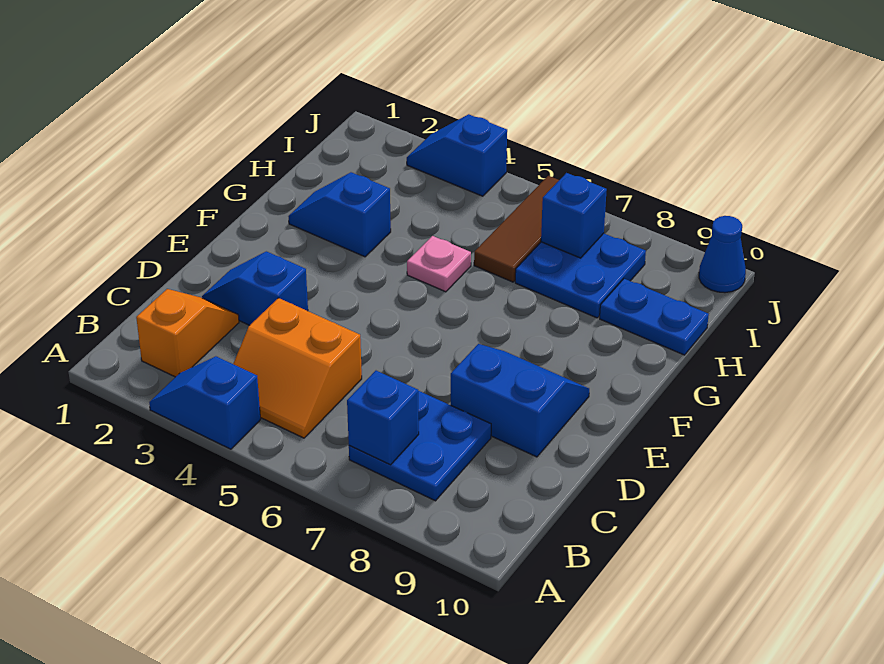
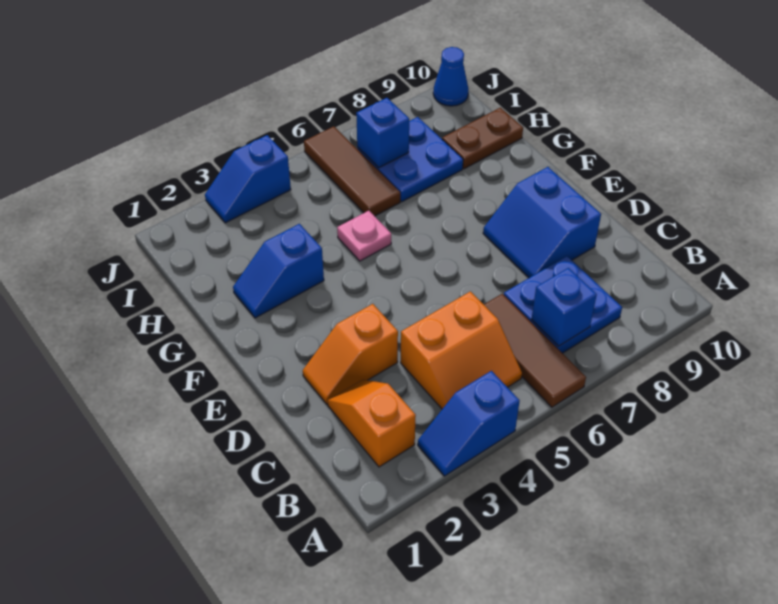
none -> brown tile A6:C6 level 1
blue slope D2:D3 level 1 top 3 -> orange slope D2:D3 level 1 top 3
blue slope D8:E9 level 1 top D -> blue slope D8:E9 level 1 top 9
blue plate H9:H10 level 1 -> brown plate H9:H10 level 1

